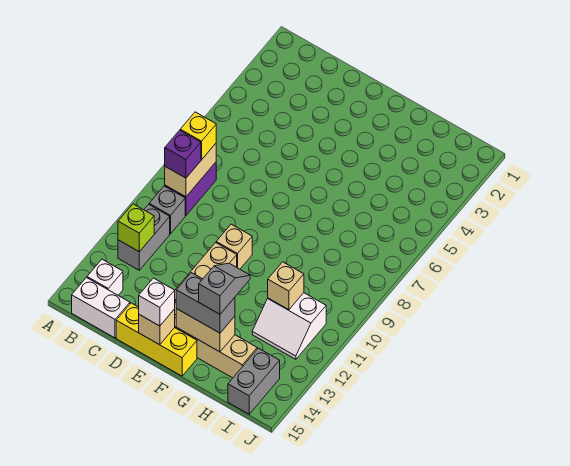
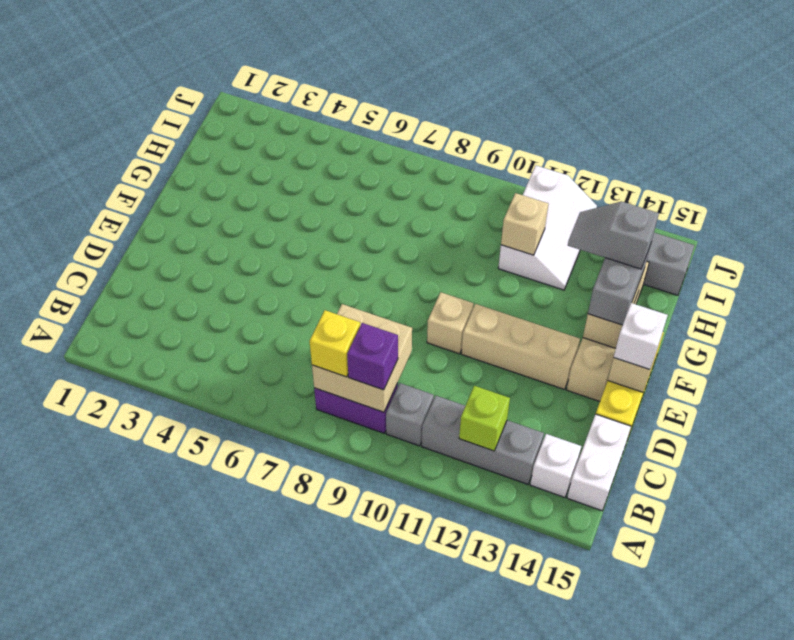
tan brick B8:B9 level 2 -> tan brick B8:C9 level 2
grey brick B11:B12 level 1 -> grey brick B11:B13 level 1
white slope H11:I12 level 1 top 11 -> white slope H11:J12 level 1 top 11

